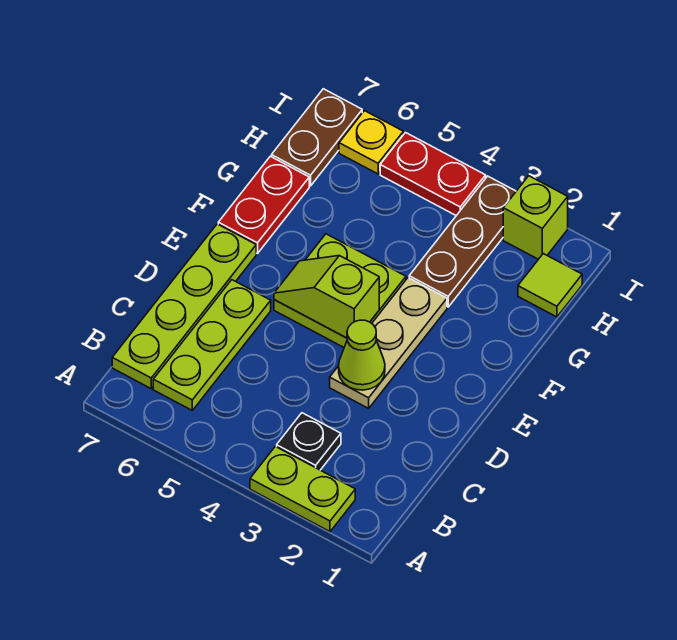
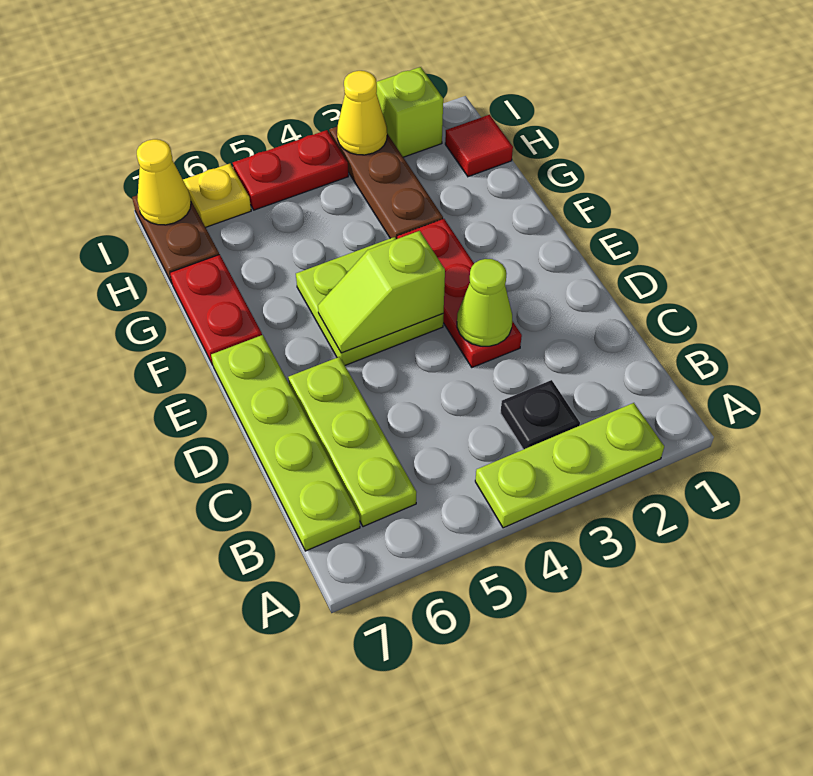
lime plate A2:A3 level 1 -> lime plate A2:A4 level 1
tan plate D3:F3 level 1 -> red plate D3:F3 level 1
lime tile H1 level 1 -> red tile H1 level 1
none -> yellow cone I3 level 2
none -> yellow cone I7 level 2

